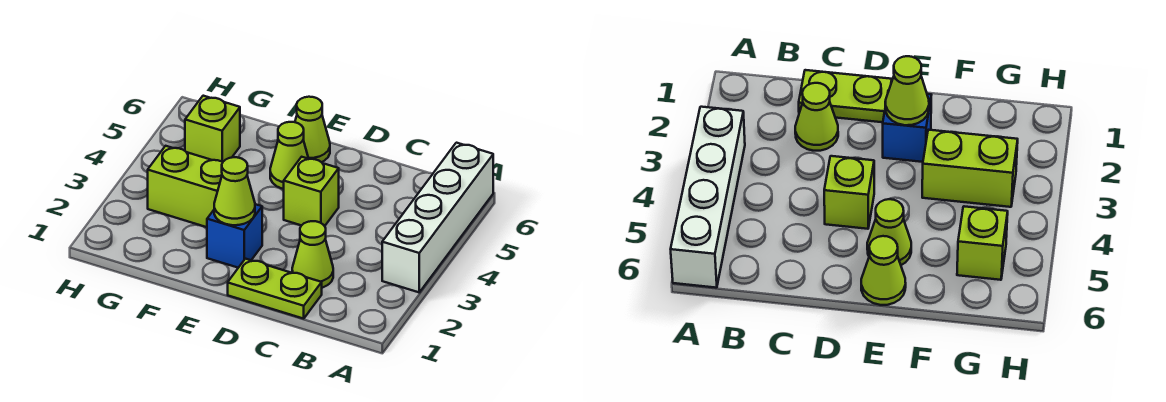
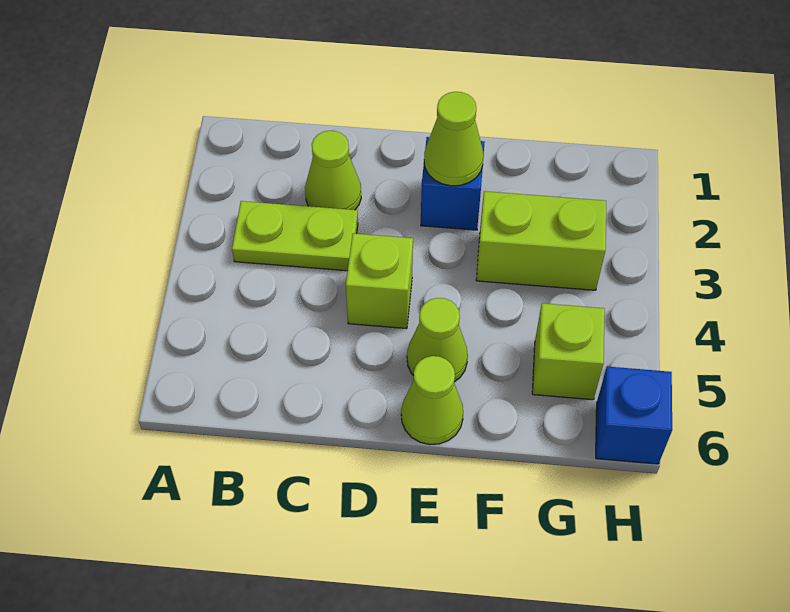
white brick A3:A6 level 1 -> none
lime plate C1:D1 level 1 -> lime plate B3:C3 level 1
none -> blue brick H6 level 1

